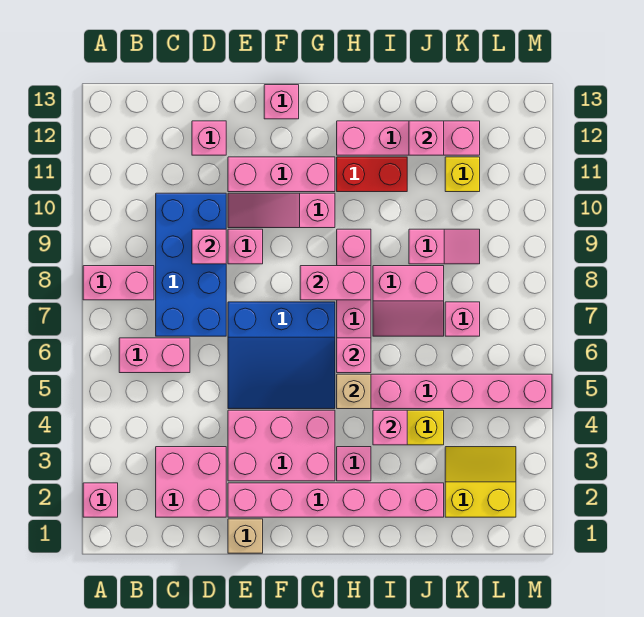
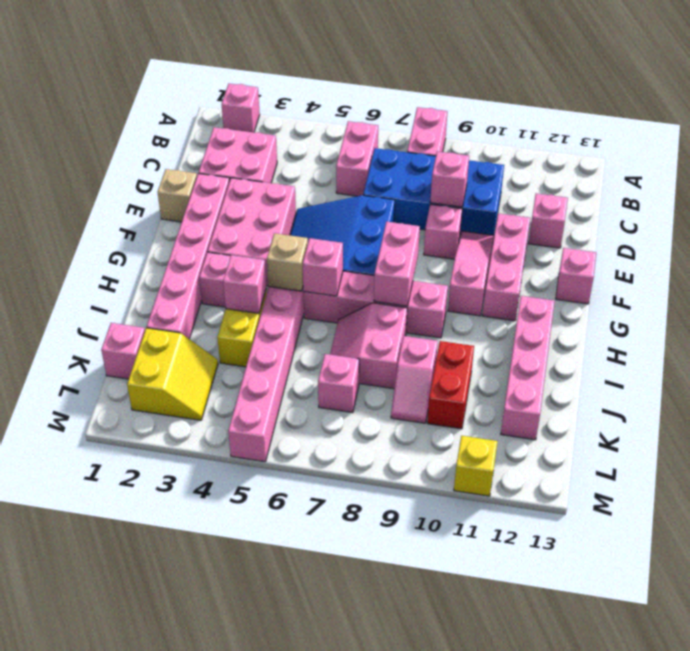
red brick H11:I11 level 1 -> red brick J10:K10 level 1
pink brick J12 level 2 -> pink brick K1 level 1
yellow brick K11 level 1 -> yellow brick M11 level 1

